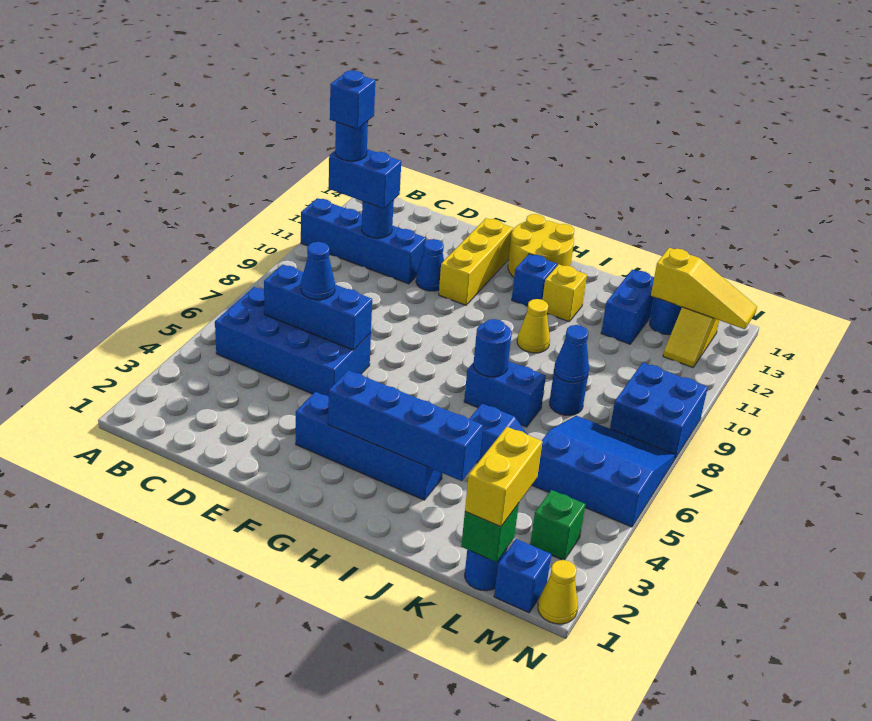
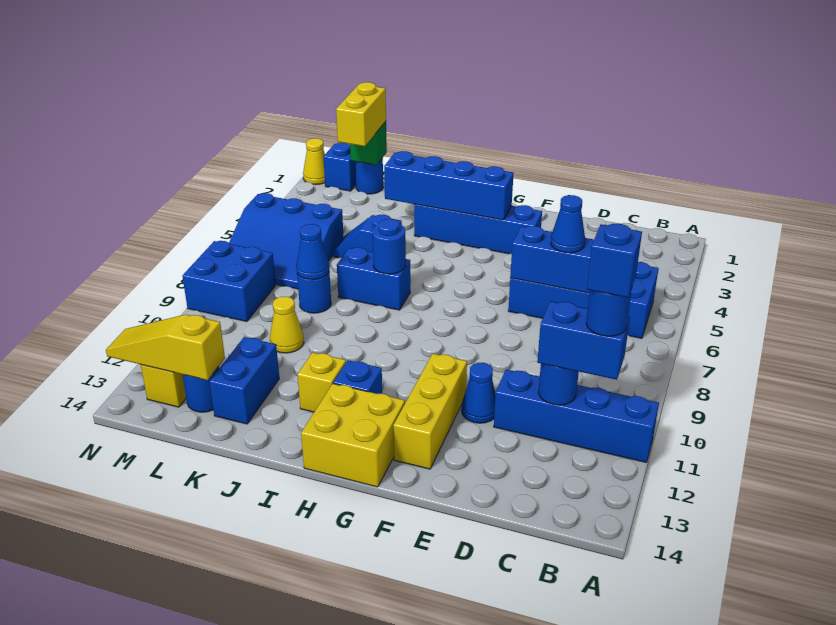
yellow round brick G13:H14 level 1 -> yellow brick G13:H14 level 1
yellow cone I10 level 1 -> yellow cone K10 level 1
green brick M3 level 1 -> none

